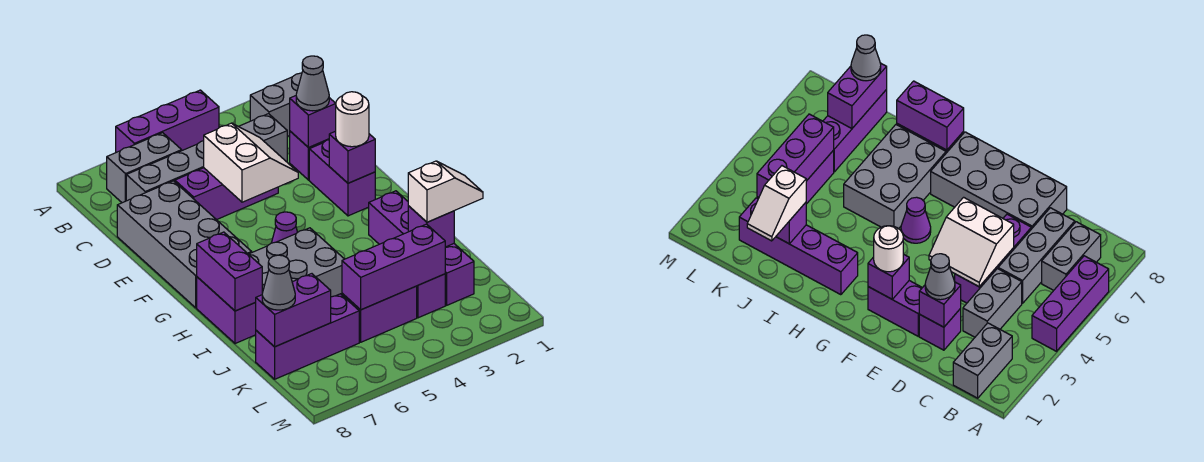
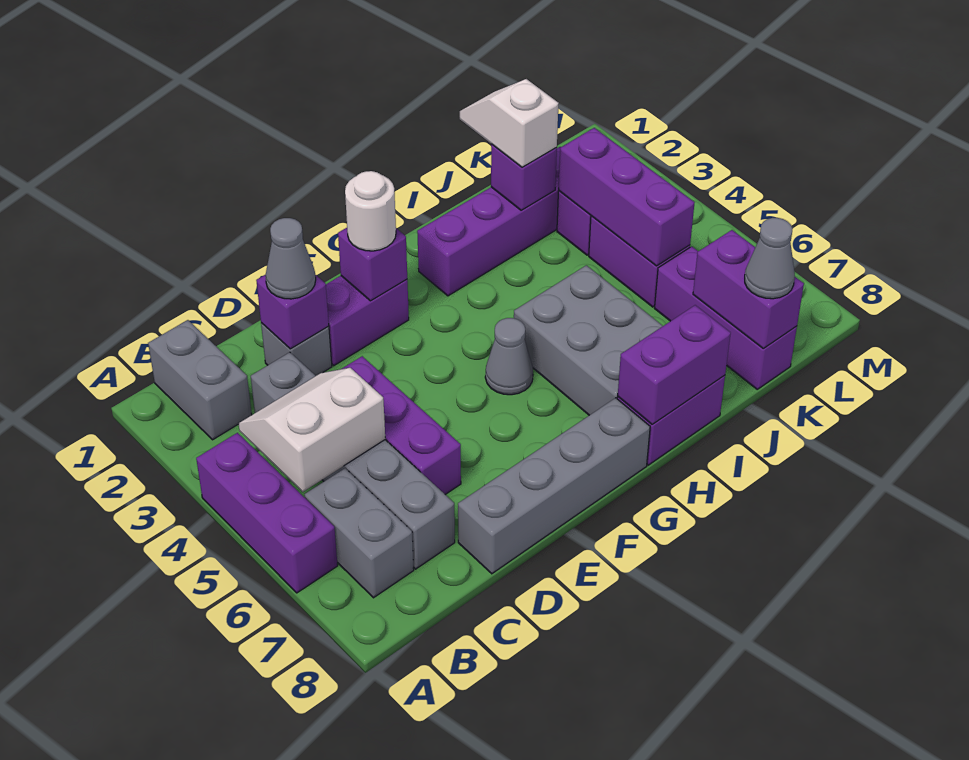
purple brick D2 level 1 -> grey brick D2 level 1
white slope D4:E5 level 2 top 5 -> white slope B4:C5 level 2 top 5
grey brick D7:G8 level 1 -> grey brick D8:G8 level 1
purple cone G5 level 1 -> grey cone G5 level 1

